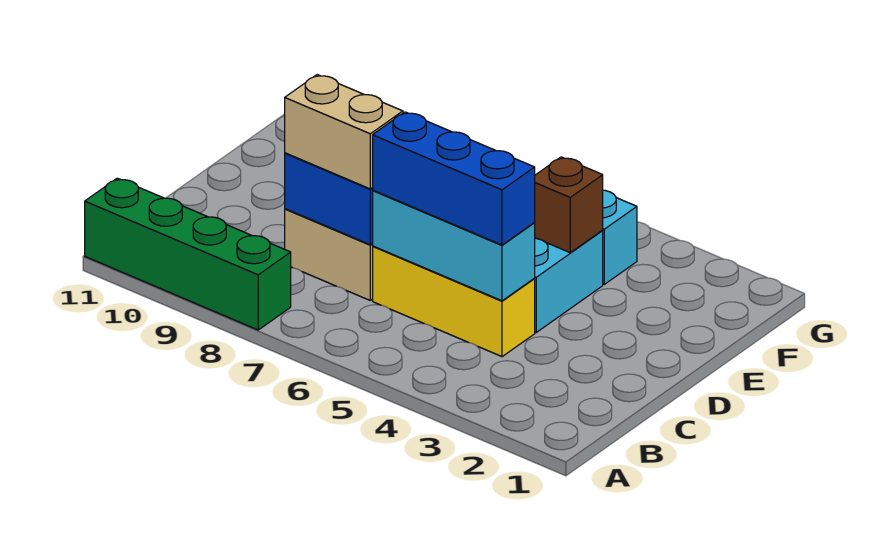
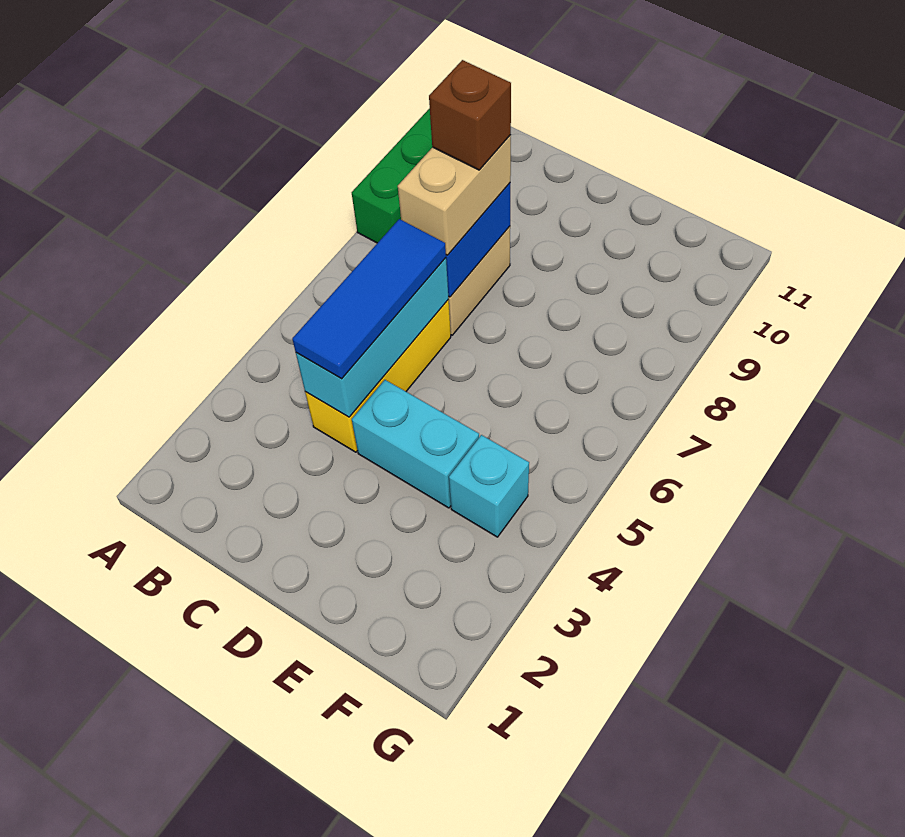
blue brick C4:C6 level 3 -> blue tile C4:C6 level 3
brown brick E4 level 2 -> brown brick C8 level 4

